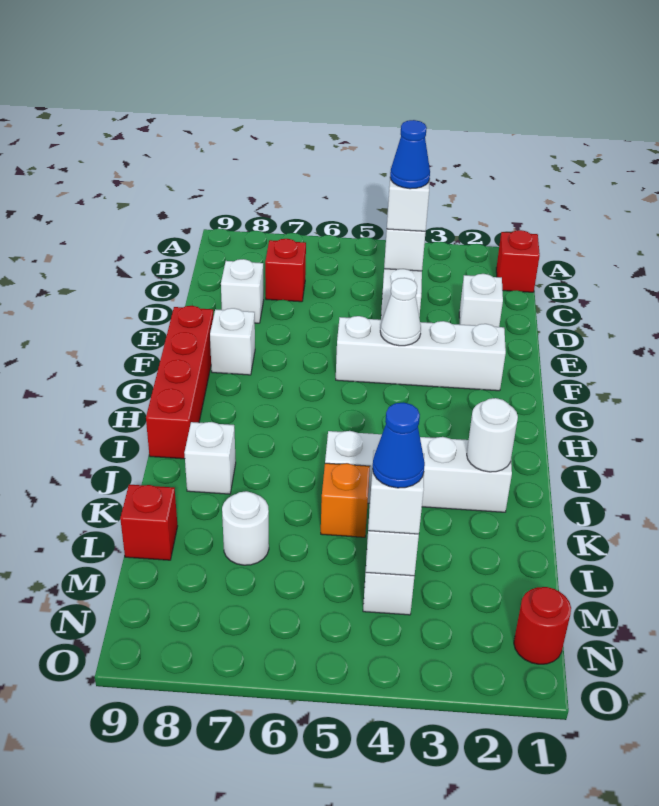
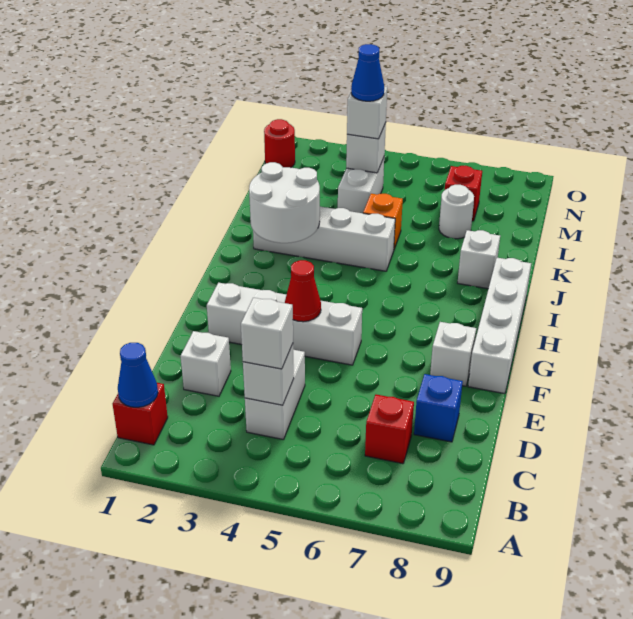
blue cone C4 level 4 -> blue cone B1 level 2
white brick D8 level 1 -> blue brick D8 level 1
white cone F4 level 2 -> red cone F4 level 2
red brick F9:I9 level 1 -> white brick F9:I9 level 1
white round brick J2 level 2 -> white round brick I2:J3 level 2
red brick L9 level 1 -> red brick M7 level 1

